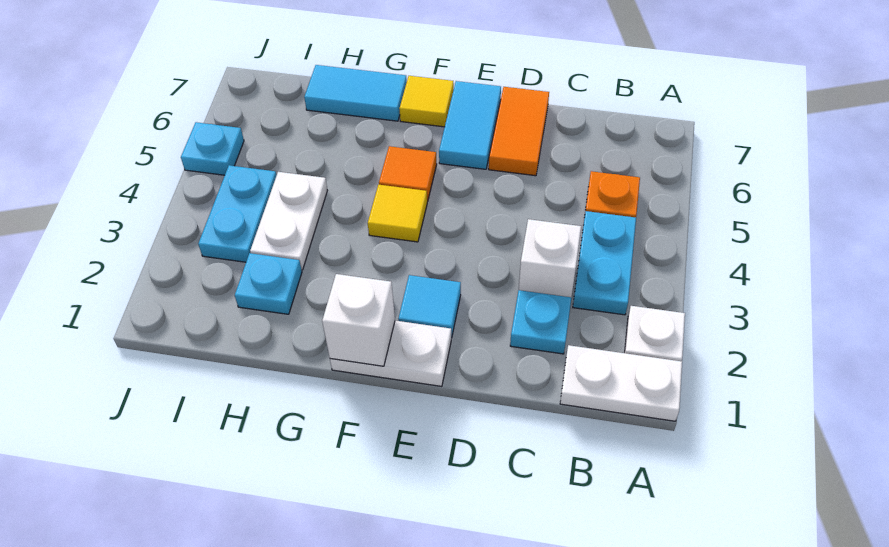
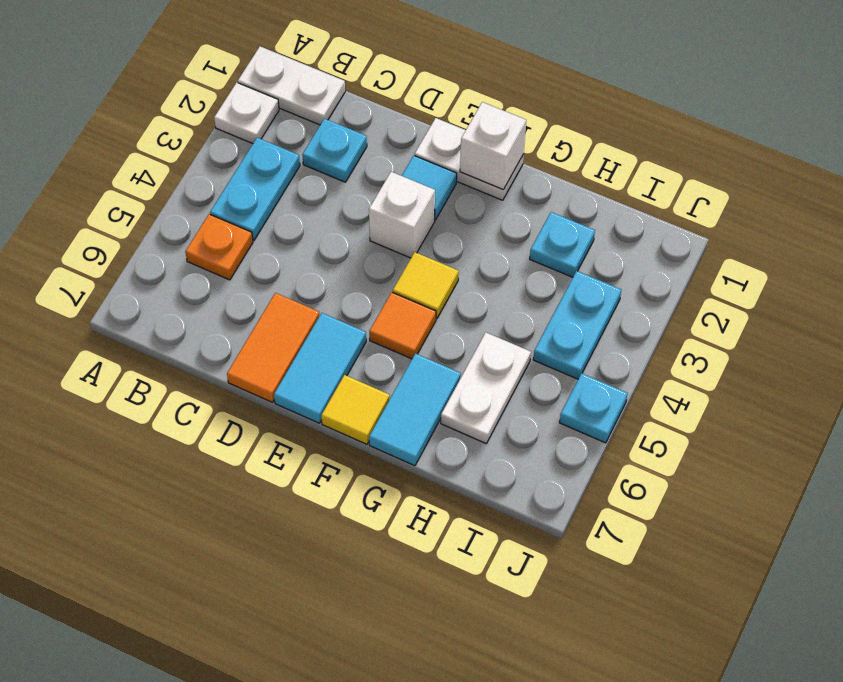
white brick C3 level 1 -> white brick E3 level 1
cyan tile G7:H7 level 1 -> cyan tile G6:G7 level 1
white plate H3:H4 level 1 -> white plate H5:H6 level 1

